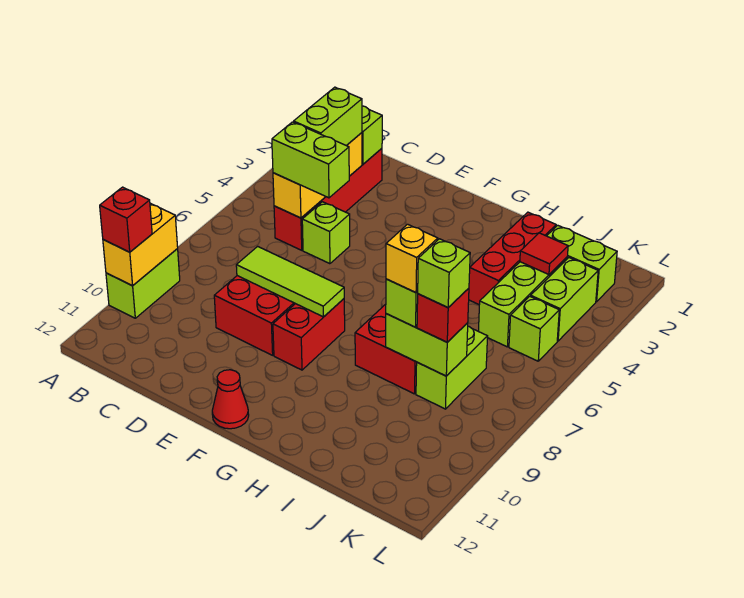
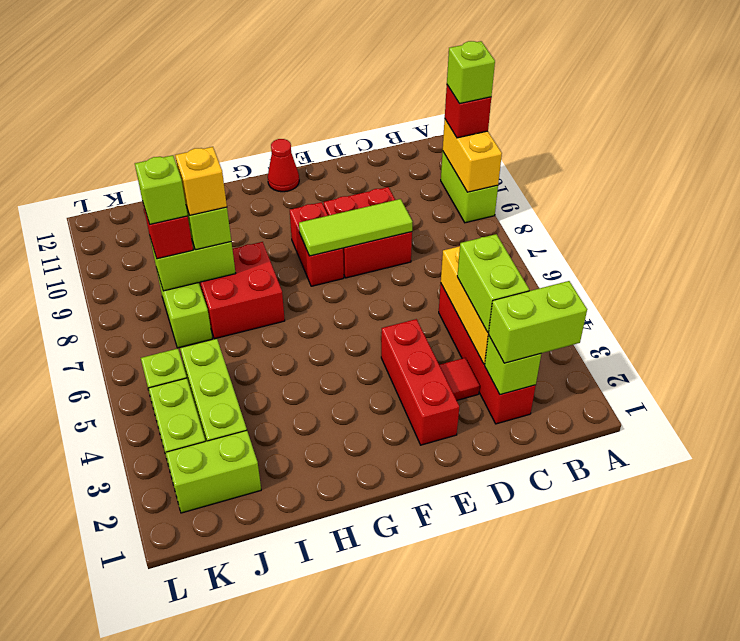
lime brick C5:D5 level 3 -> lime brick B2:C2 level 3
lime brick D5 level 1 -> lime brick A10 level 4
red brick I2:I4 level 1 -> red brick E2:E4 level 1
red tile J3 level 2 -> red tile D3 level 1

